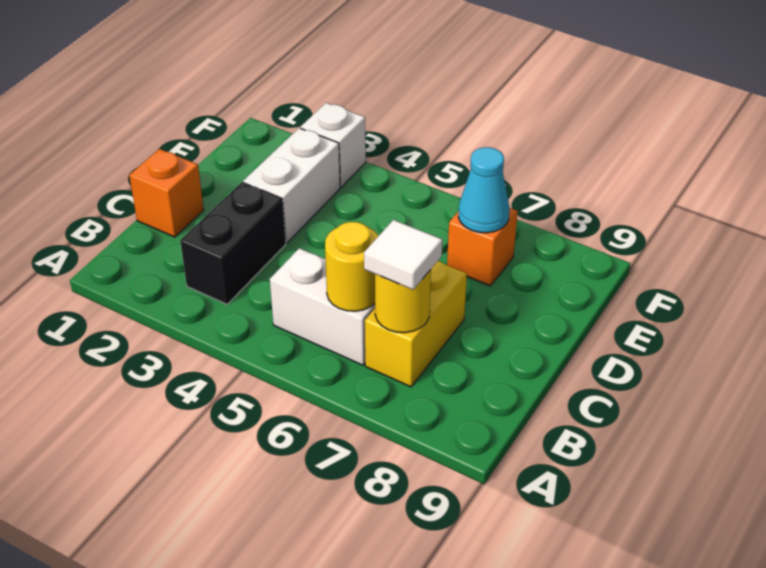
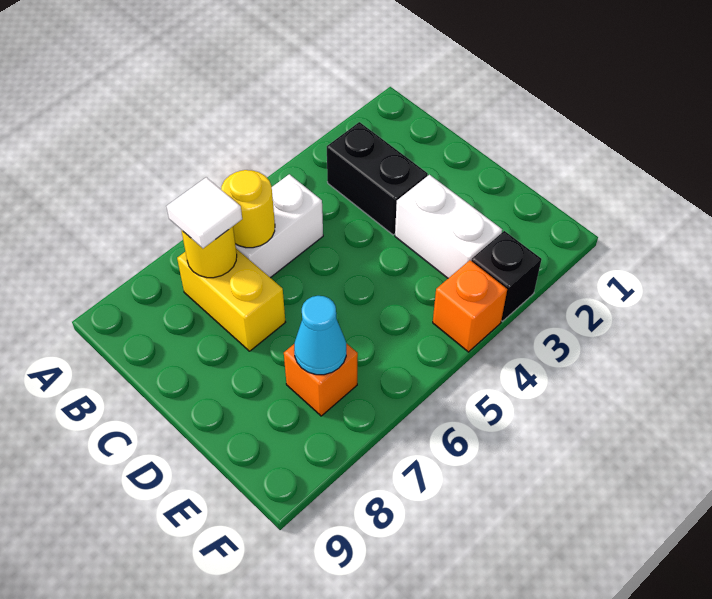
orange brick C1 level 1 -> orange brick F4 level 1
white brick F3 level 1 -> black brick F3 level 1

